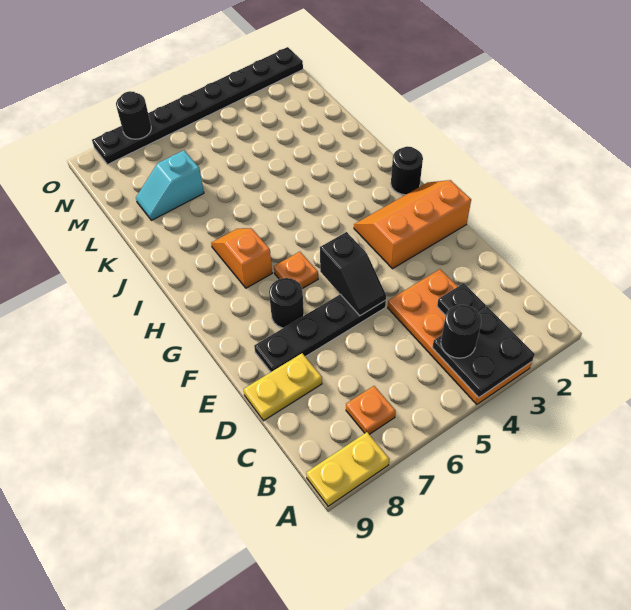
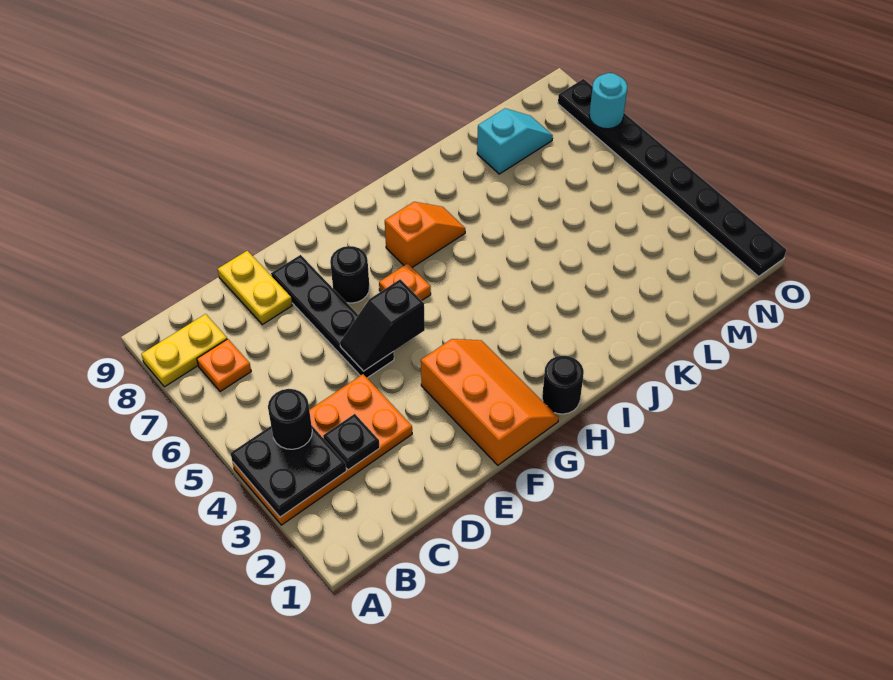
yellow plate A8:A9 level 1 -> yellow plate A8:B8 level 1
cyan slope L7:L8 level 1 top 7 -> cyan slope L8:M8 level 1 top L
black round brick O7 level 2 -> cyan round brick O7 level 2

